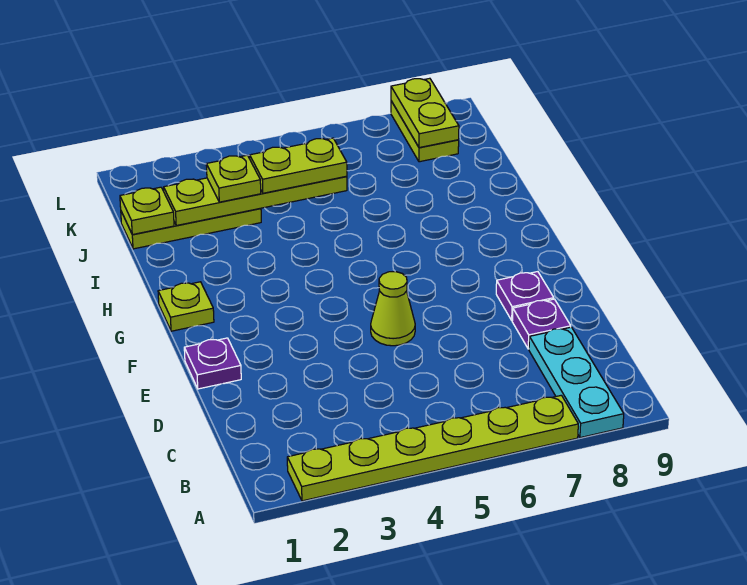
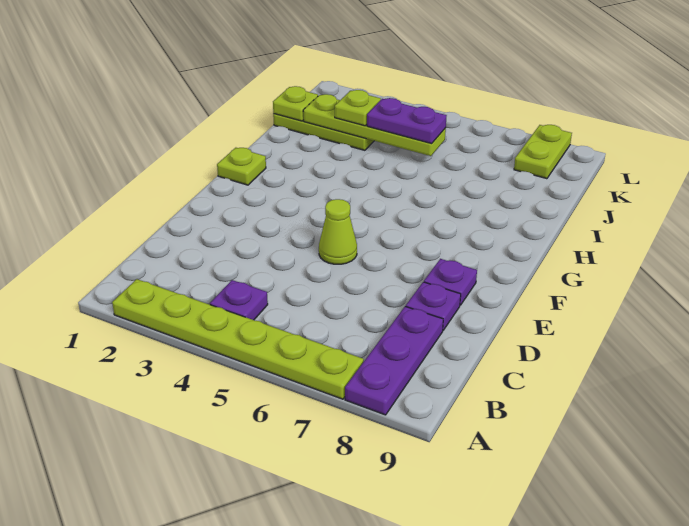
cyan plate A8:C8 level 1 -> purple plate A8:C8 level 1
purple plate E1 level 1 -> purple plate B4 level 1
lime plate J4:J5 level 3 -> purple plate J4:J5 level 3
lime plate K8:L8 level 2 -> none

